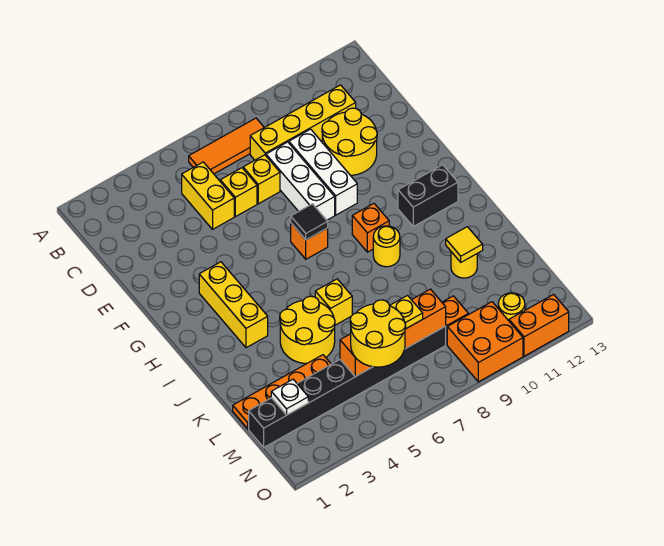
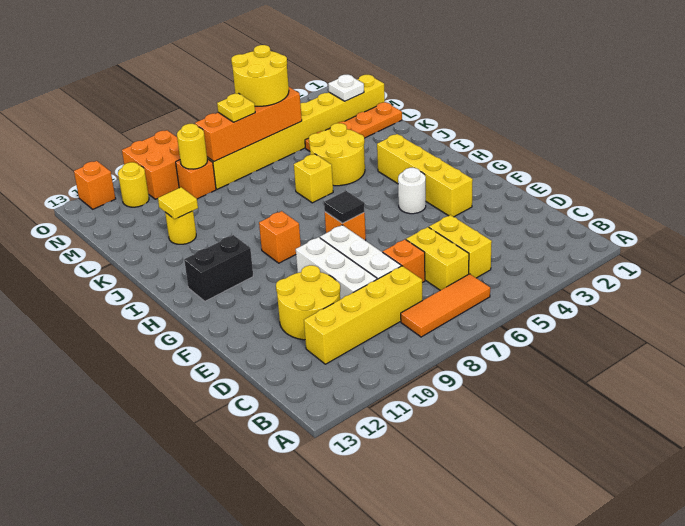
yellow brick D6 level 1 -> yellow brick C6:D6 level 1
yellow brick D7 level 1 -> orange brick D7 level 1
yellow brick G3:I3 level 1 -> yellow brick F3:I3 level 1
none -> white round brick G4 level 1
yellow round brick I9 level 1 -> yellow round brick M9 level 2
black brick M1:M8 level 1 -> yellow brick M1:M8 level 1
orange brick O11:O12 level 1 -> orange brick O12 level 1

